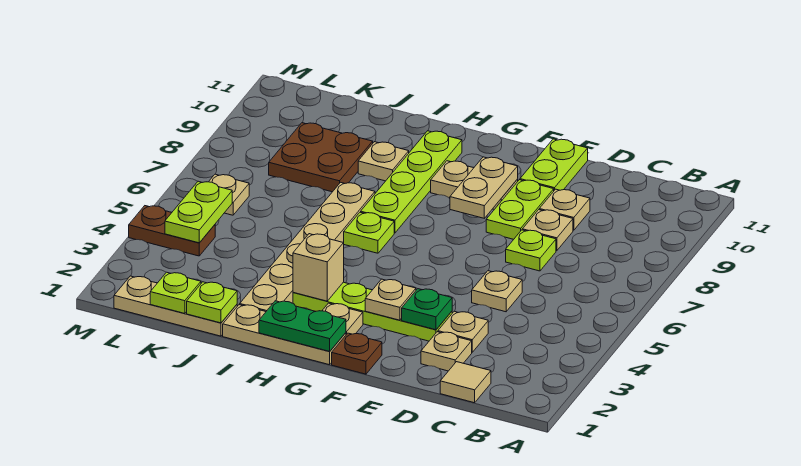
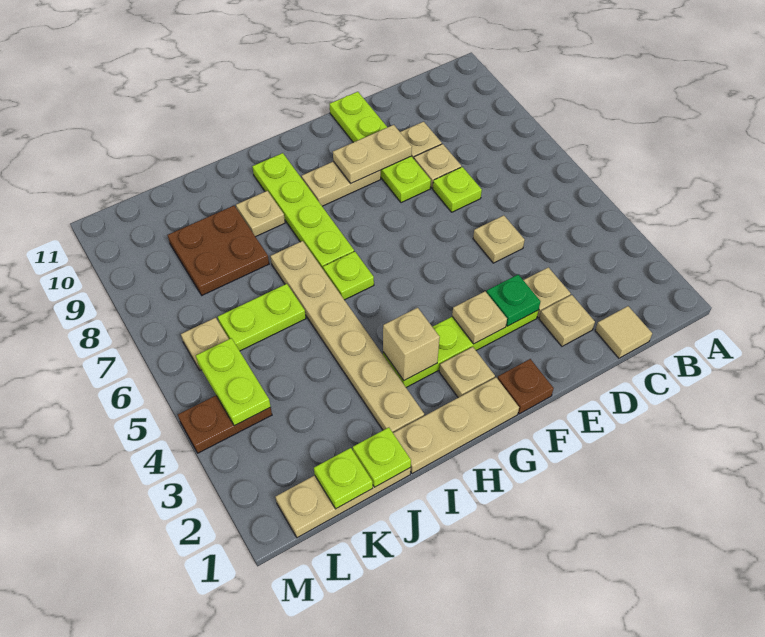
tan plate F8:F9 level 2 -> tan plate E9:F9 level 2
green plate G1:H1 level 2 -> none
none -> lime plate J6:K6 level 1

